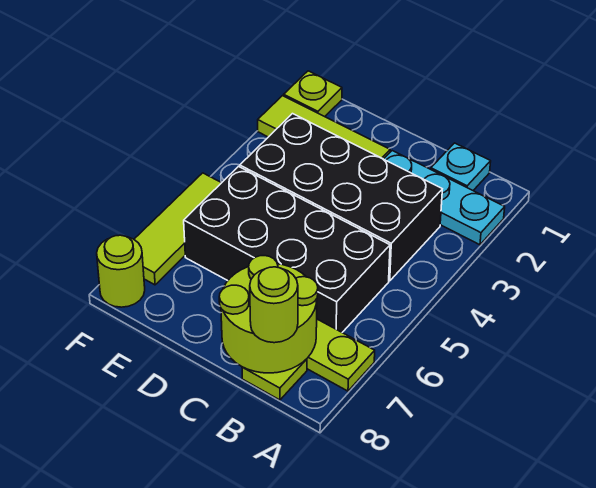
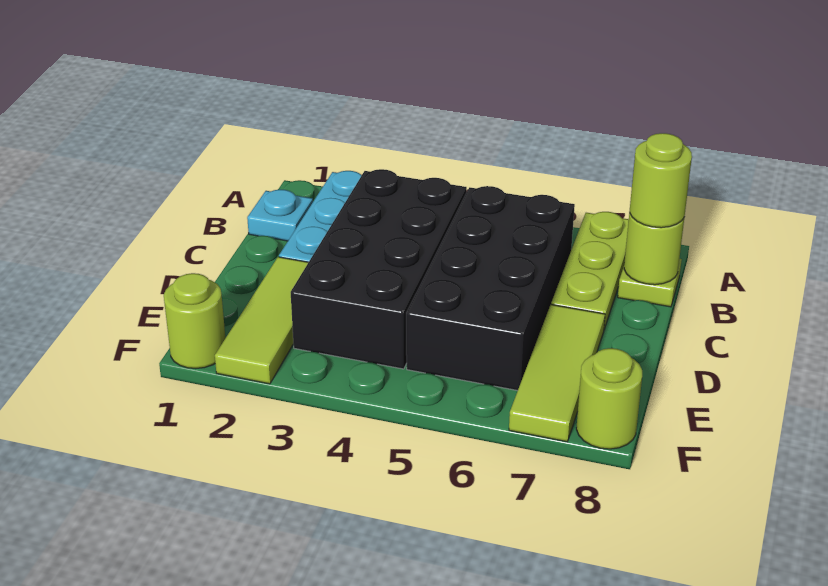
lime round brick B7:C8 level 2 -> lime round brick B8 level 2
lime plate F1 level 1 -> lime round brick F1 level 1
lime tile F5:F7 level 1 -> lime tile D7:F7 level 1

